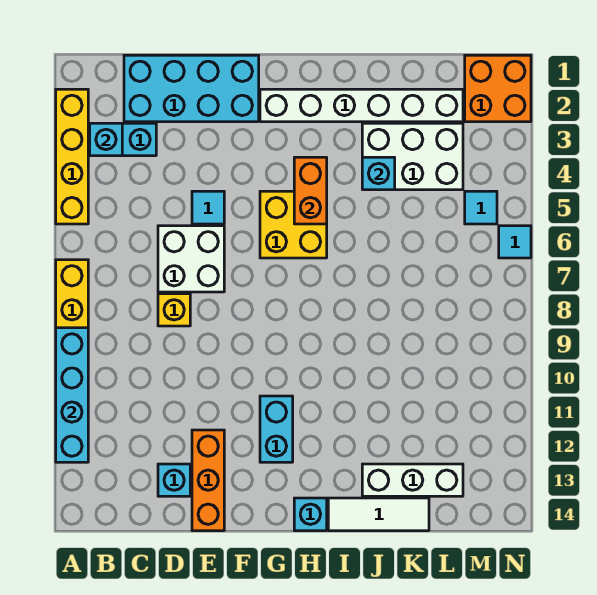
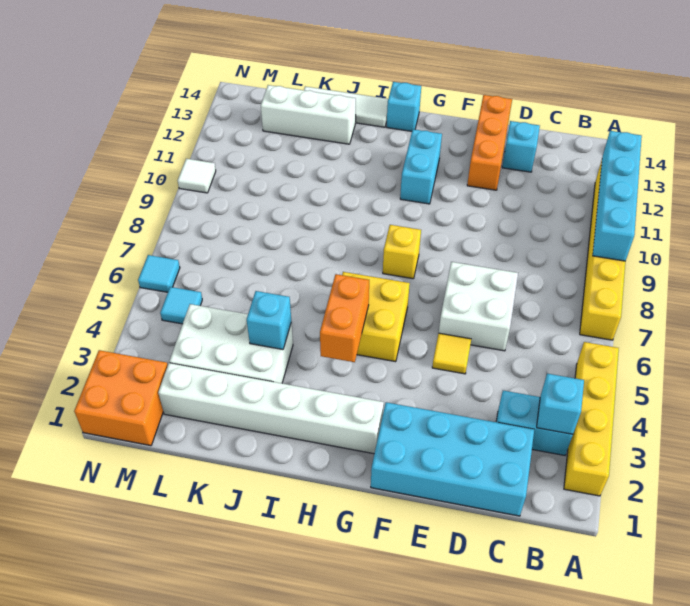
yellow brick D8 level 1 -> yellow brick G8 level 1
cyan tile E5 level 1 -> yellow tile E5 level 1
none -> white tile N10 level 1

